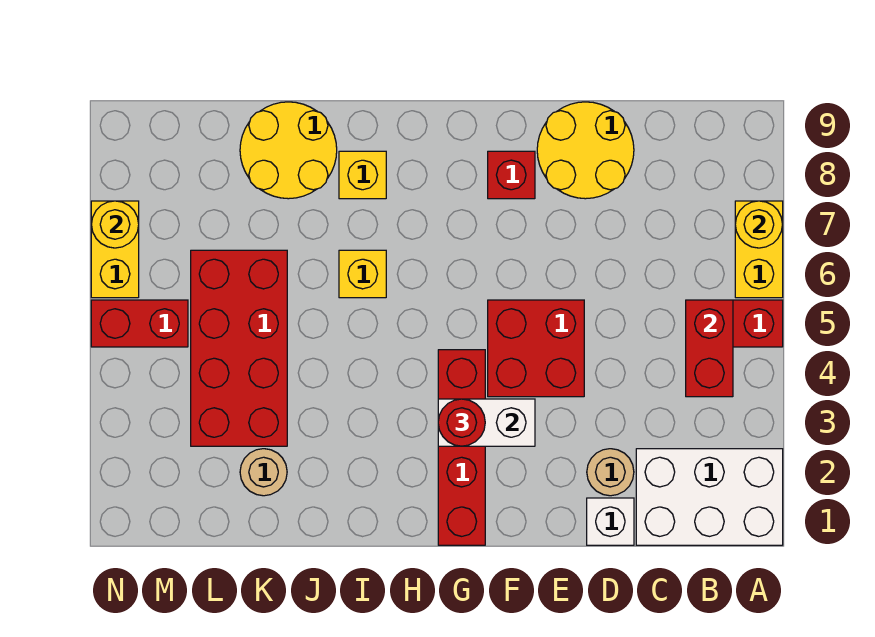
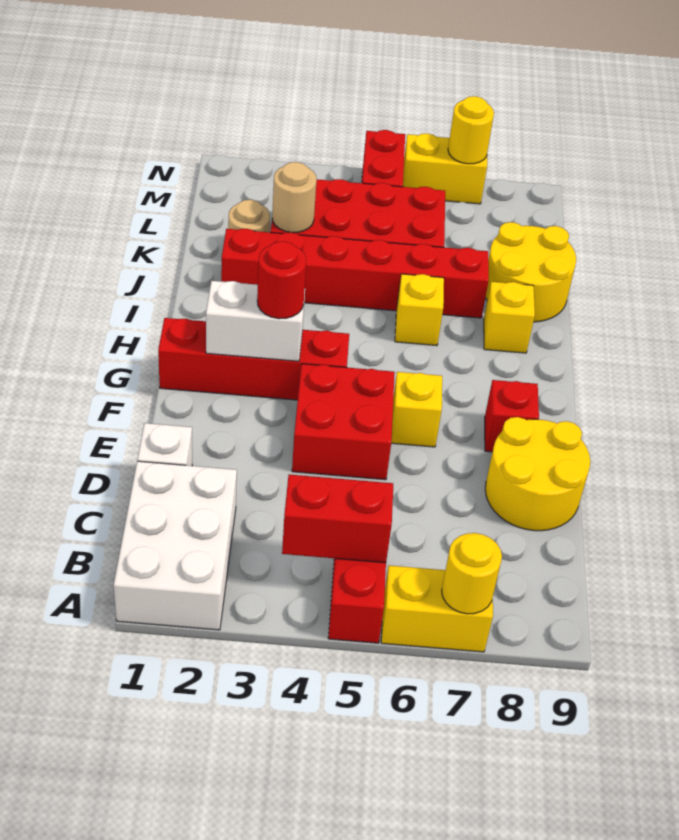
tan round brick D2 level 1 -> tan round brick K3 level 2
white brick F3:G3 level 2 -> white brick G2:G3 level 2
none -> yellow brick F6 level 1
none -> red brick J2:J7 level 1

